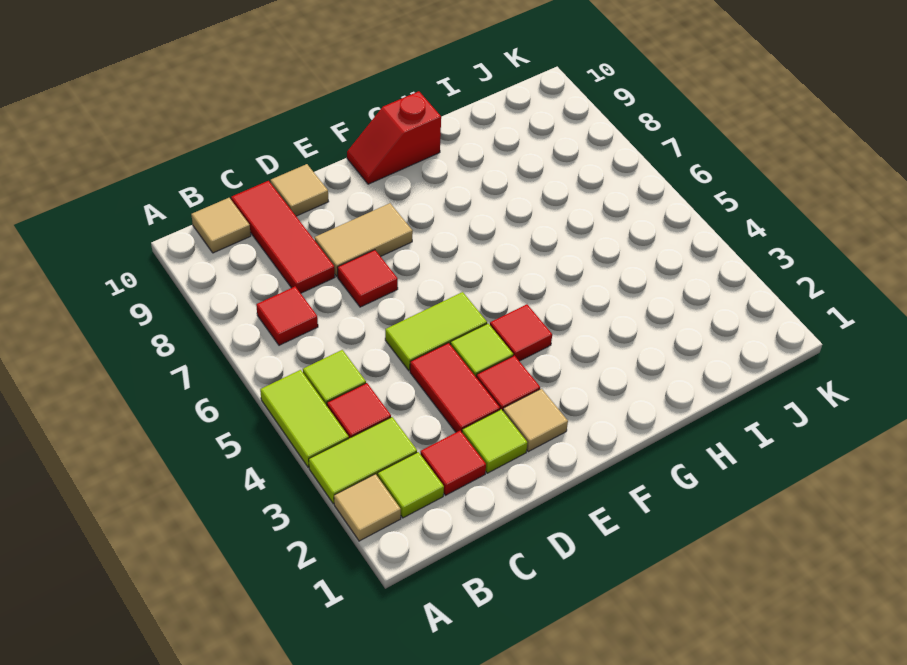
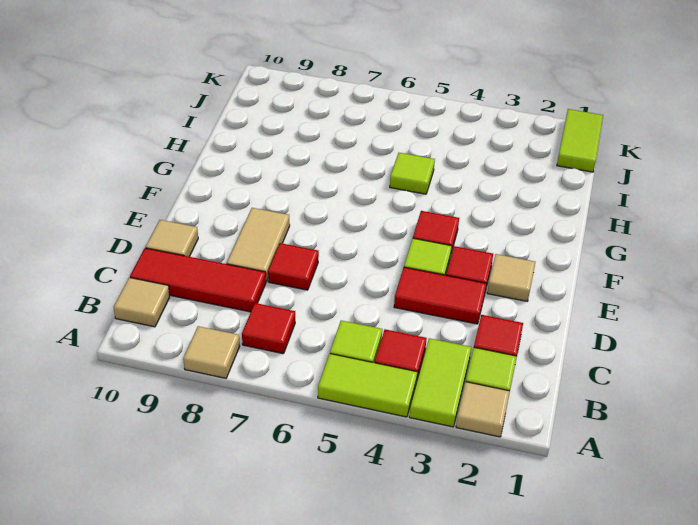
none -> tan tile A8 level 1
lime tile D2 level 1 -> lime tile H5 level 1
lime tile D5:E5 level 1 -> lime tile J1:K1 level 1
red slope F10:G10 level 1 top G -> none

